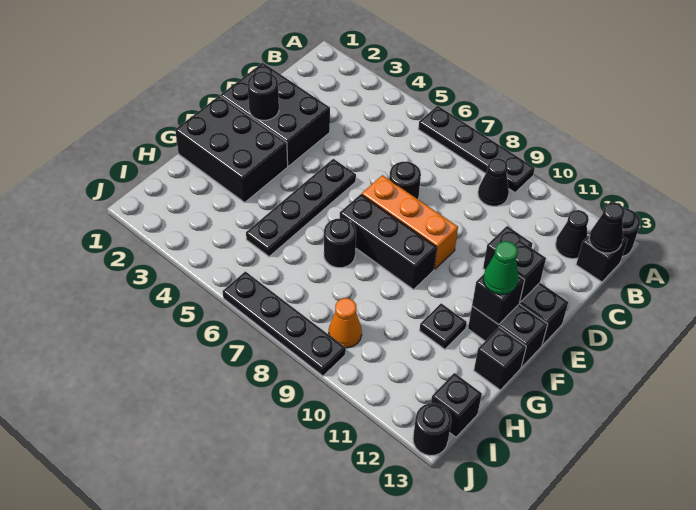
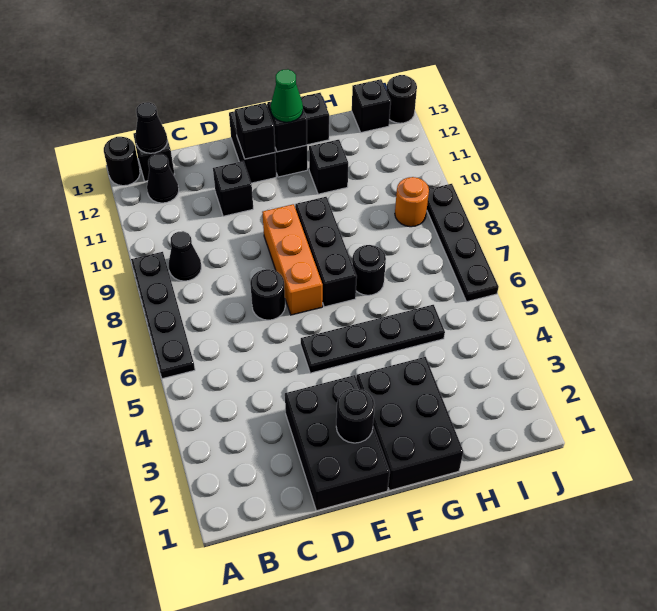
black plate G11 level 1 -> black brick G11 level 1
orange cone I9 level 1 -> orange round brick I9 level 1

